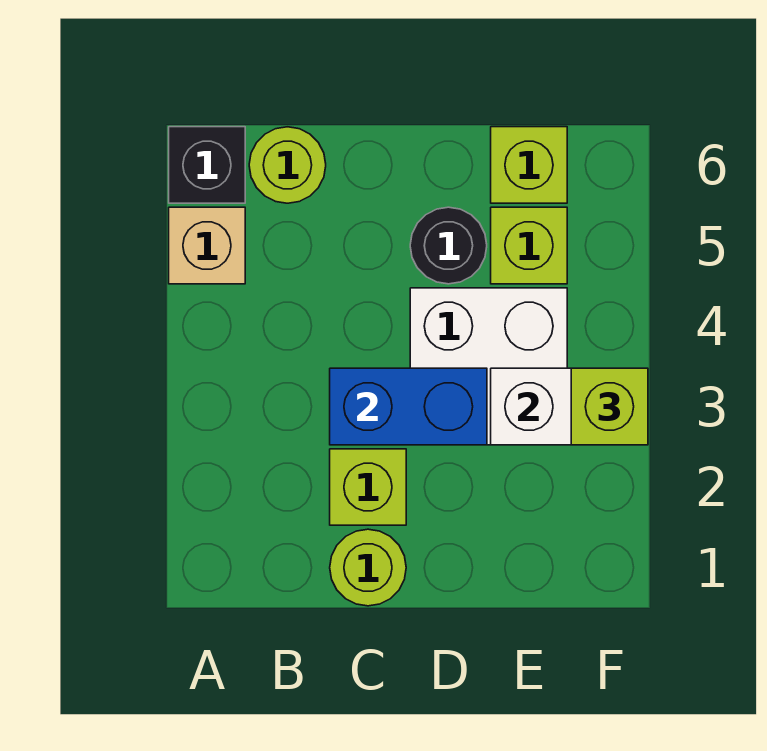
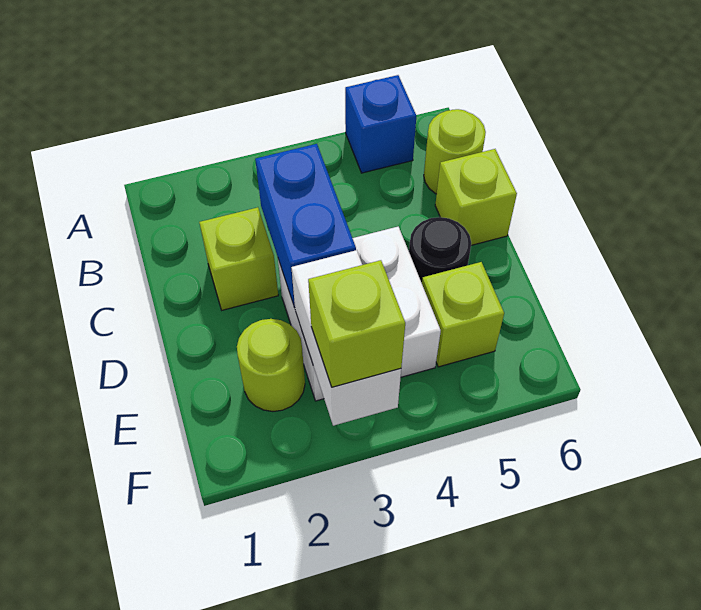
tan brick A5 level 1 -> blue brick A5 level 1
black brick A6 level 1 -> none
lime round brick C1 level 1 -> lime round brick E2 level 1
lime brick E6 level 1 -> lime brick C6 level 1

